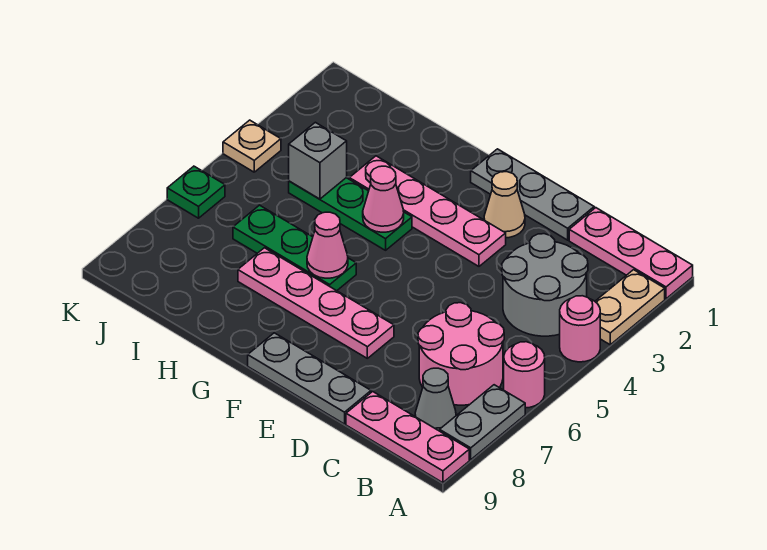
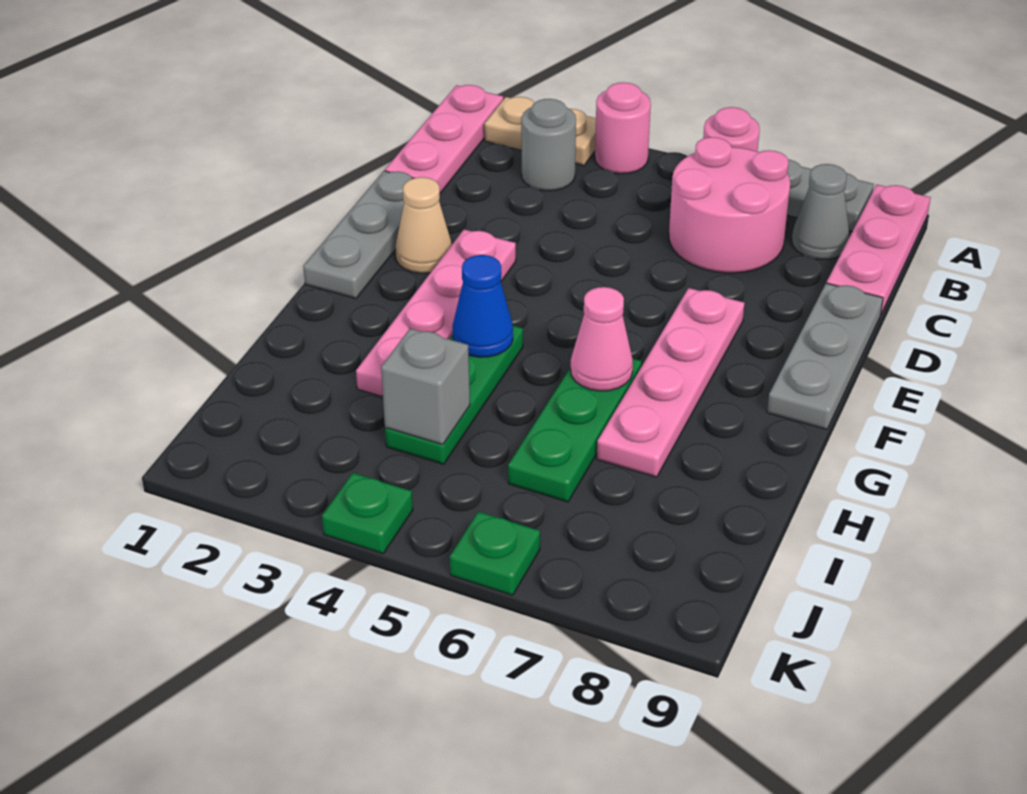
grey round brick B3:C4 level 1 -> grey round brick B3 level 1
pink cone G4 level 2 -> blue cone G4 level 2
tan plate K4 level 1 -> green plate K4 level 1

